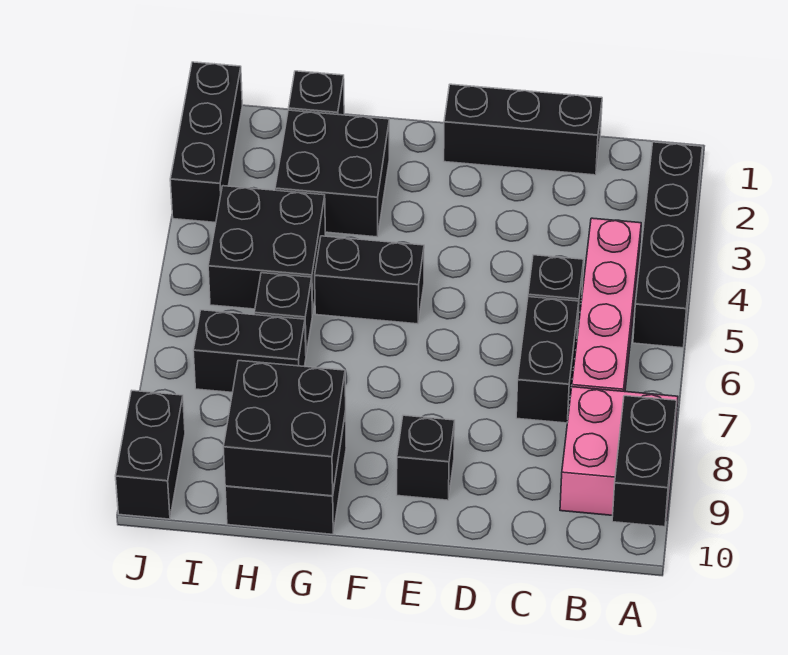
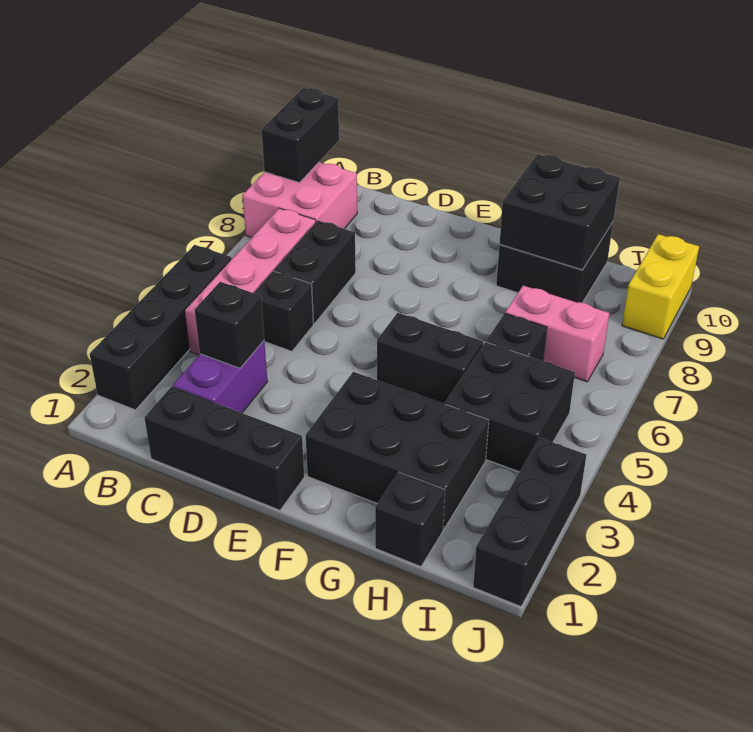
none -> purple brick C2:C3 level 1
black brick E9 level 1 -> black brick C3 level 2
black brick G2:H3 level 1 -> black brick F2:H3 level 1
black brick H7:I7 level 1 -> pink brick H7:I7 level 1
black brick J9:J10 level 1 -> yellow brick J9:J10 level 1

